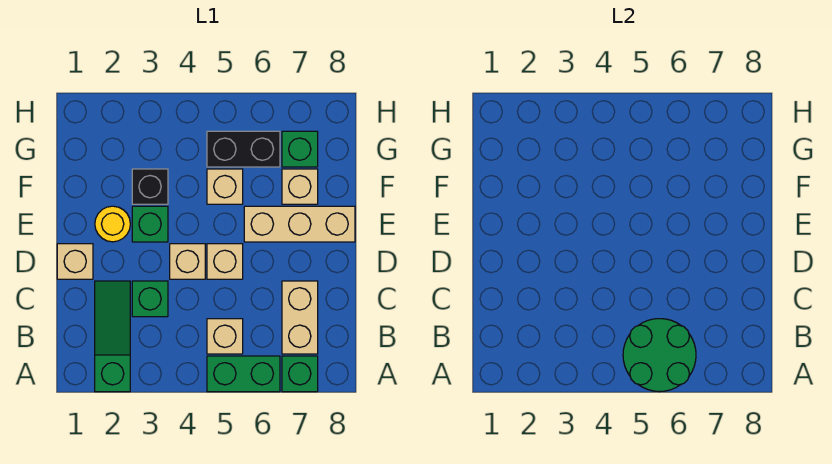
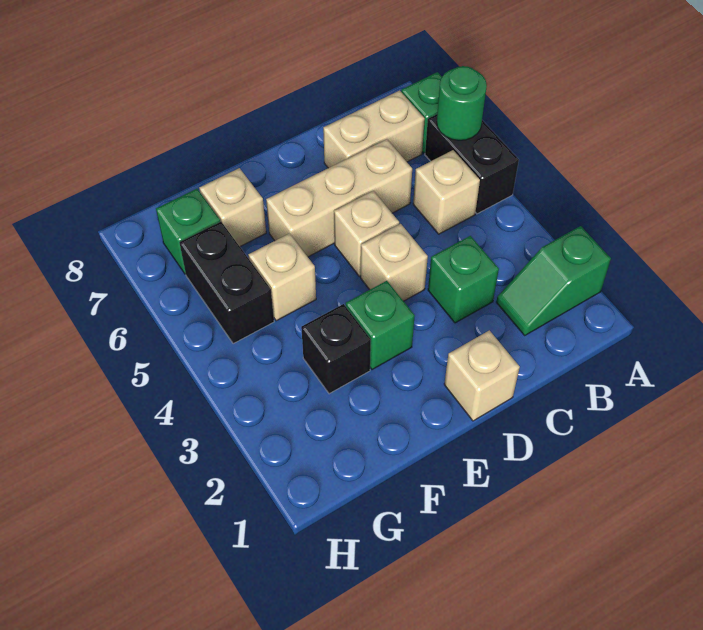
green slope A2:C2 level 1 top A -> green slope A2:B2 level 1 top A
green brick A5:A6 level 1 -> black brick A5:A6 level 1
green round brick A5:B6 level 2 -> green round brick A6 level 2
yellow round brick E2 level 1 -> none
tan brick E6:E8 level 1 -> tan brick C6:E6 level 1

